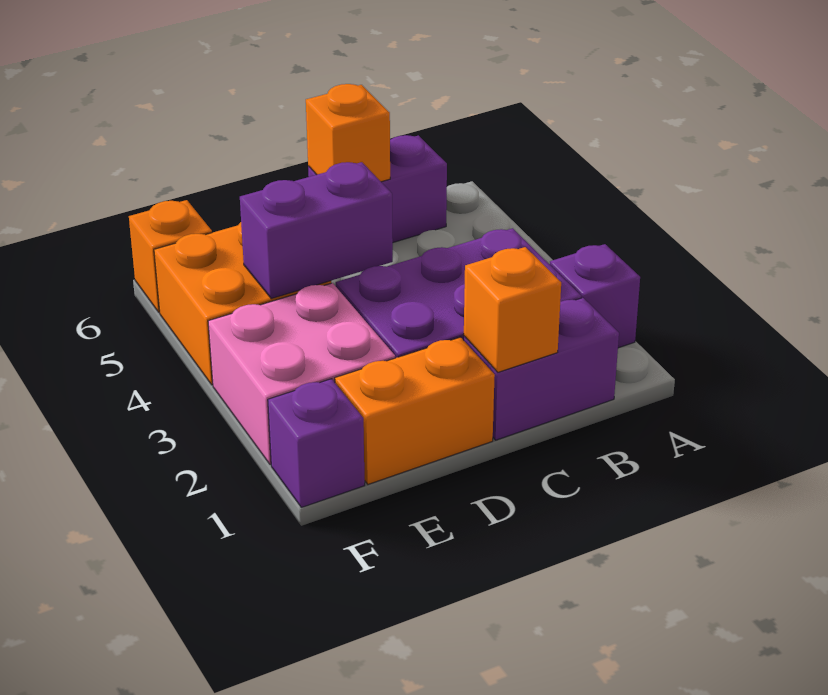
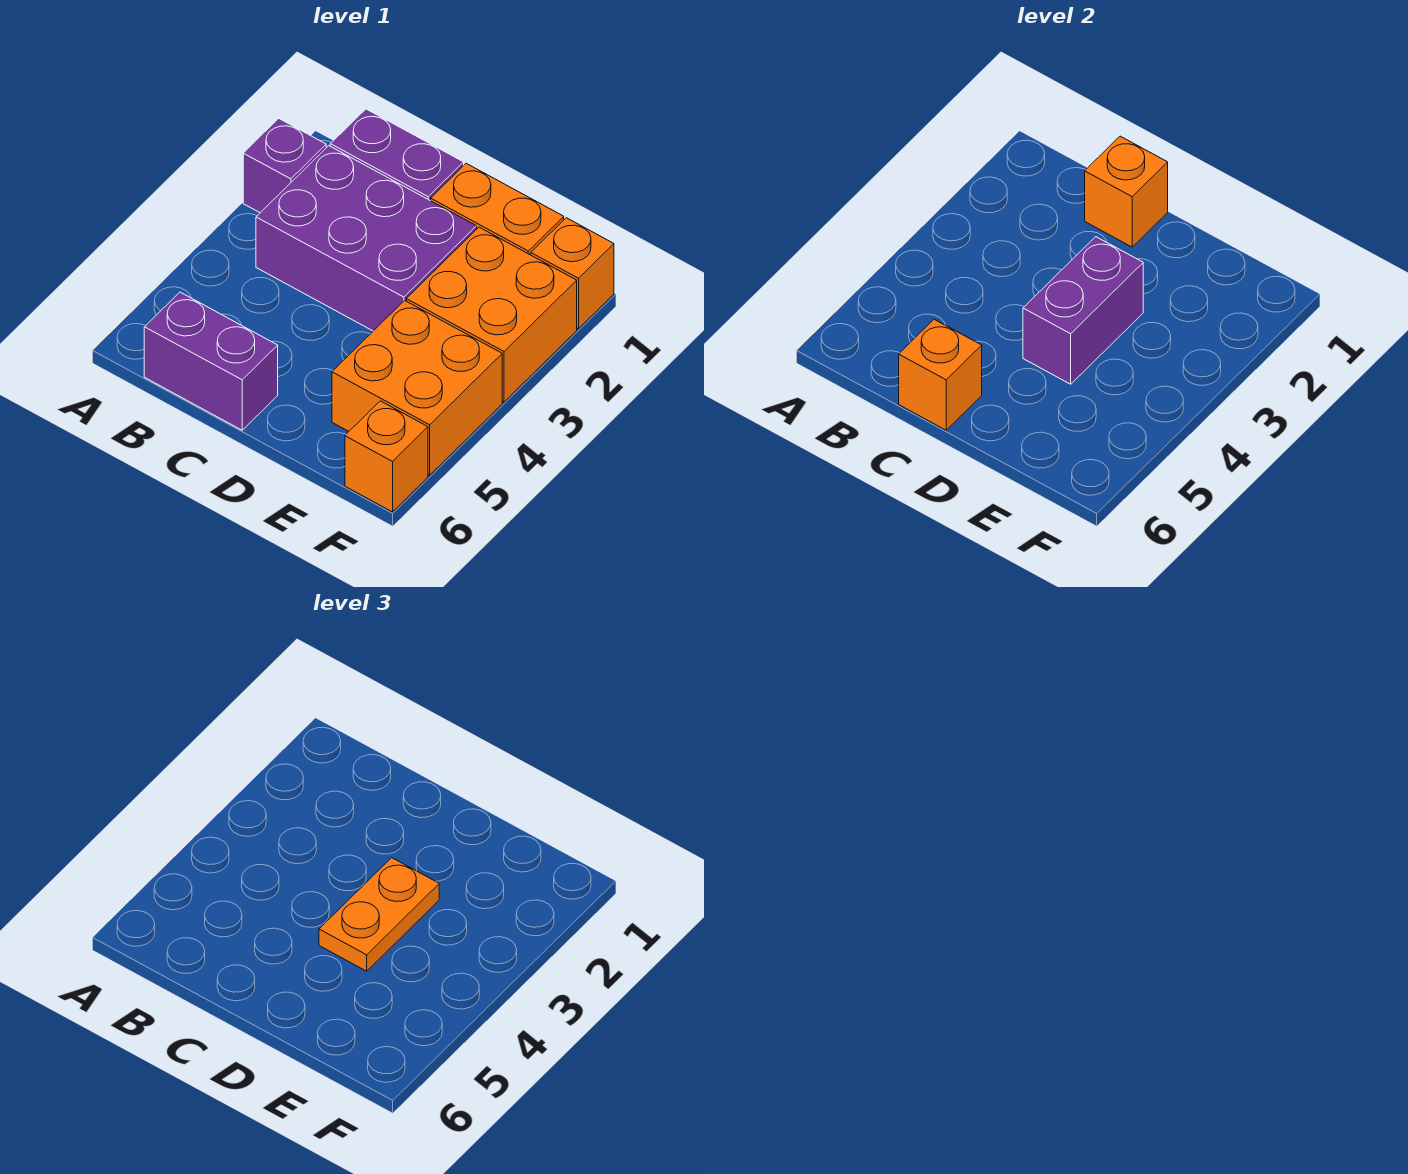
none -> orange plate D3:D4 level 3
purple brick D4:E4 level 2 -> purple brick D3:D4 level 2
pink brick E2:F3 level 1 -> orange brick E2:F3 level 1
purple brick F1 level 1 -> orange brick F1 level 1

